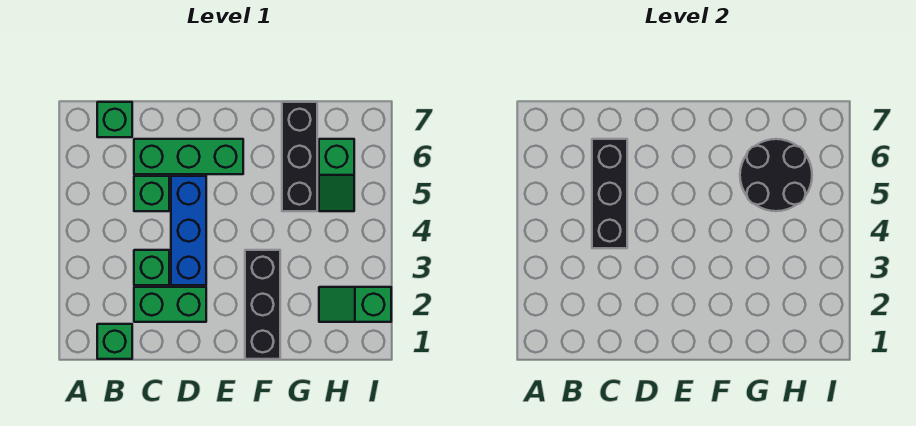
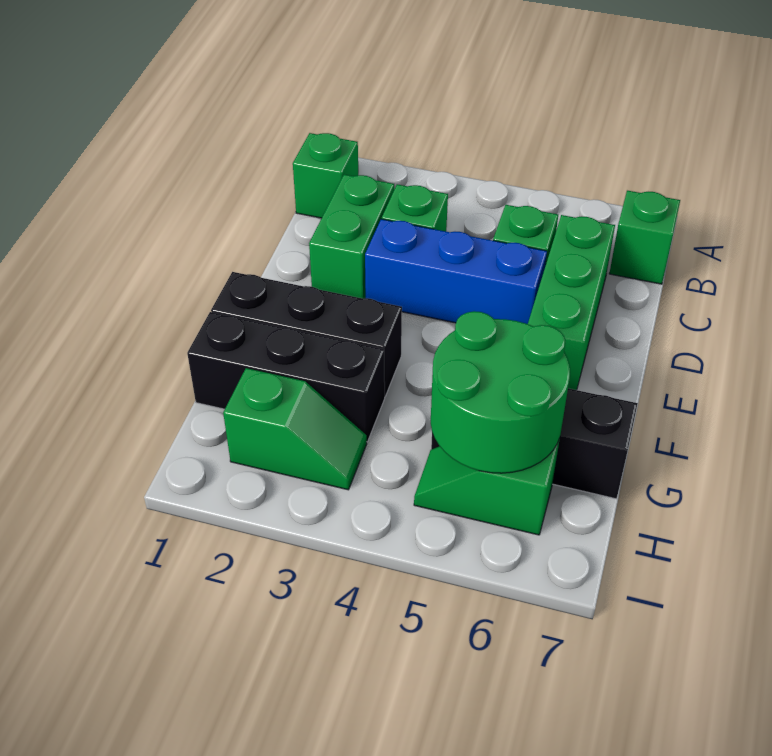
black brick C4:C6 level 2 -> black brick G1:G3 level 1
black round brick G5:H6 level 2 -> green round brick G5:H6 level 2
green slope H2:I2 level 1 top I -> green slope H2:H3 level 1 top 2

